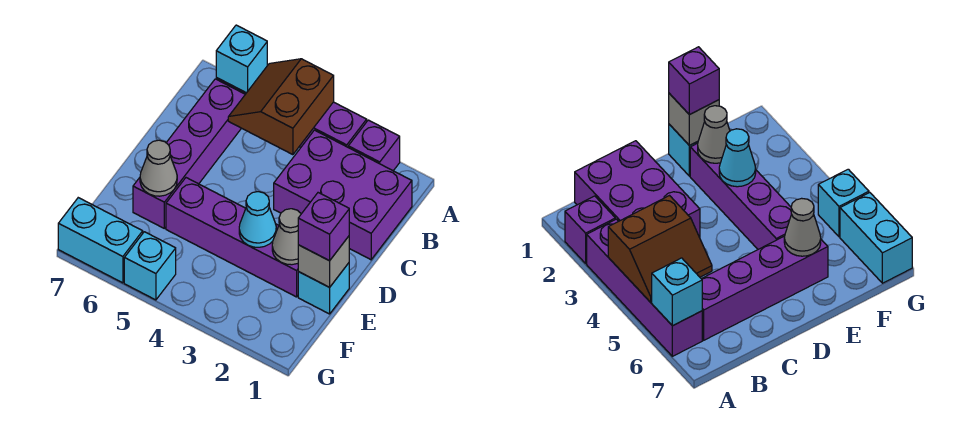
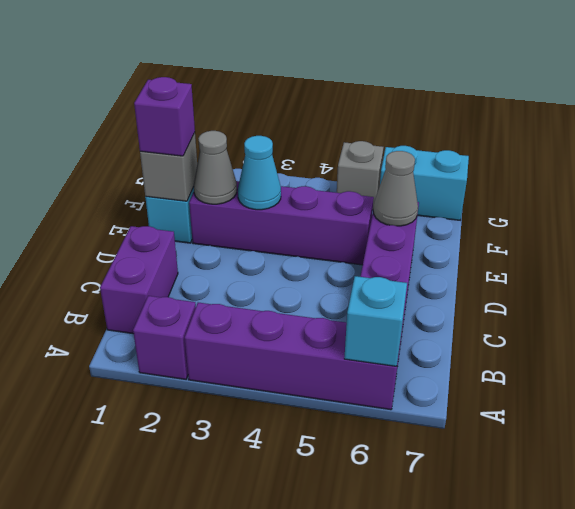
brown slope A4:B5 level 2 top 4 -> none
purple brick B1:C3 level 1 -> purple brick B1:C1 level 1
cyan brick G5 level 1 -> grey brick G5 level 1

